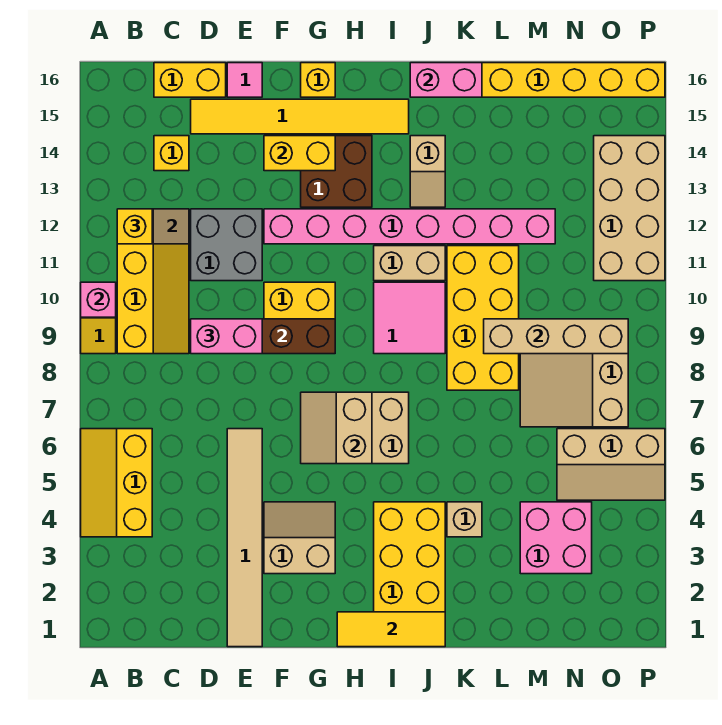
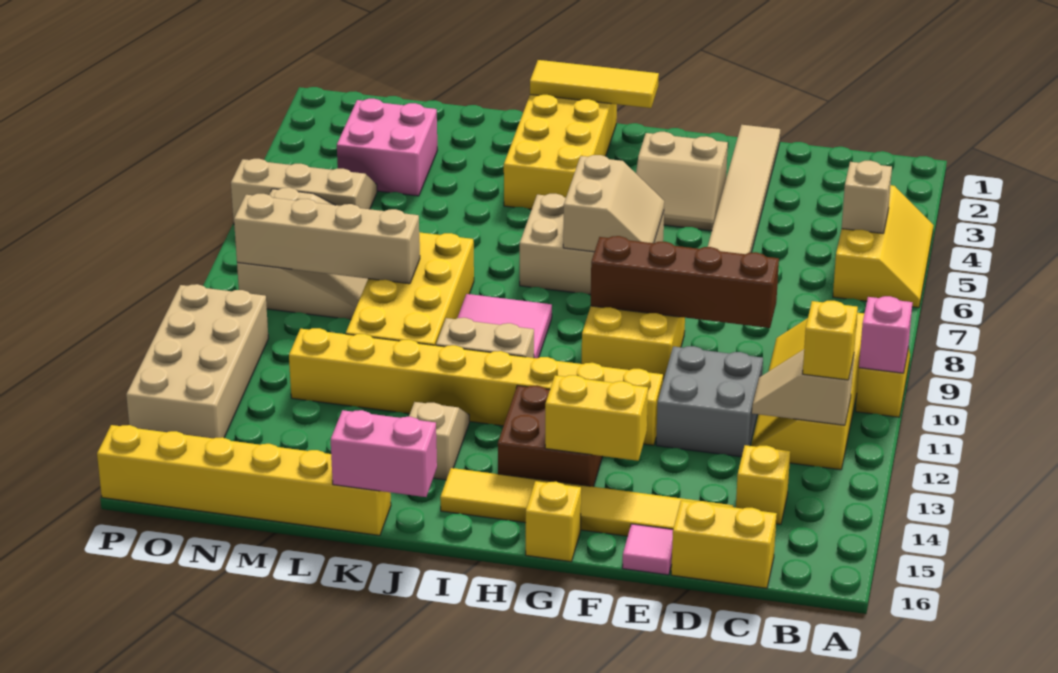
pink brick D9:E9 level 3 -> none
pink brick F12:M12 level 1 -> yellow brick F12:M12 level 1
tan brick K4 level 1 -> tan brick B5 level 2

